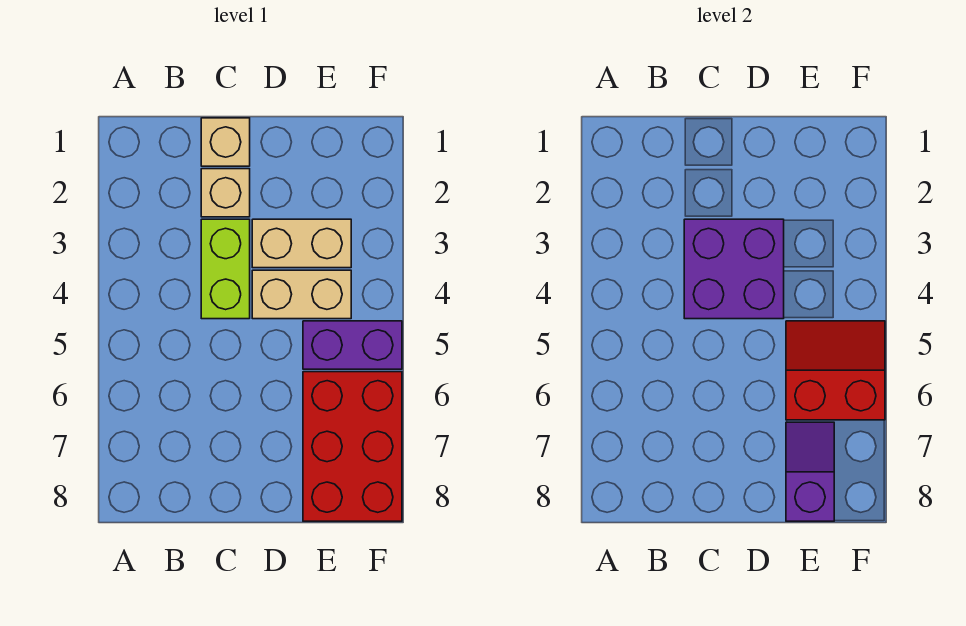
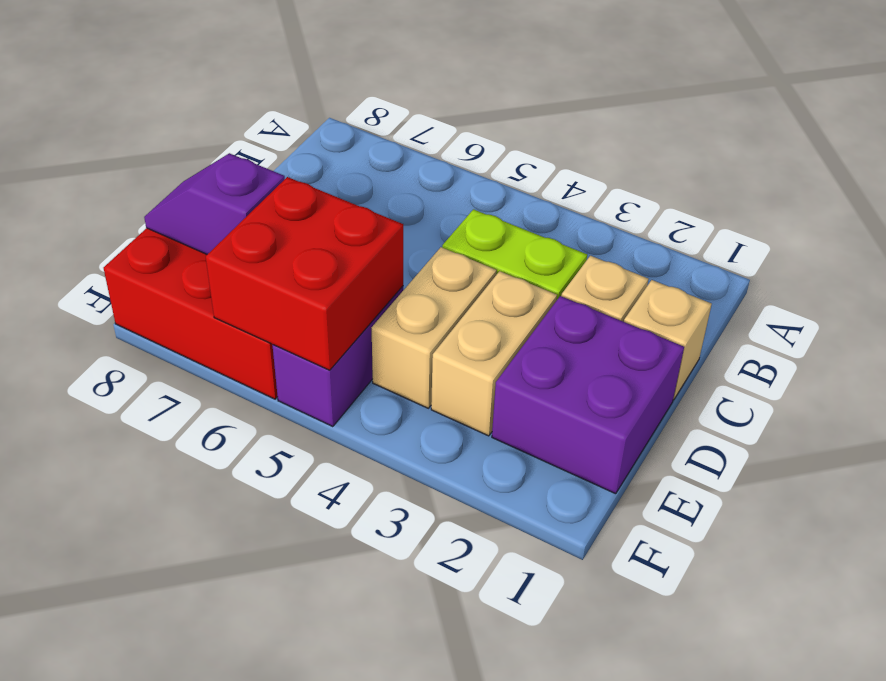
purple brick C3:D4 level 2 -> purple brick D1:E2 level 1
red slope E5:F6 level 2 top 6 -> red brick E5:F6 level 2
purple slope E7:E8 level 2 top 8 -> purple slope E7:E8 level 2 top 7

